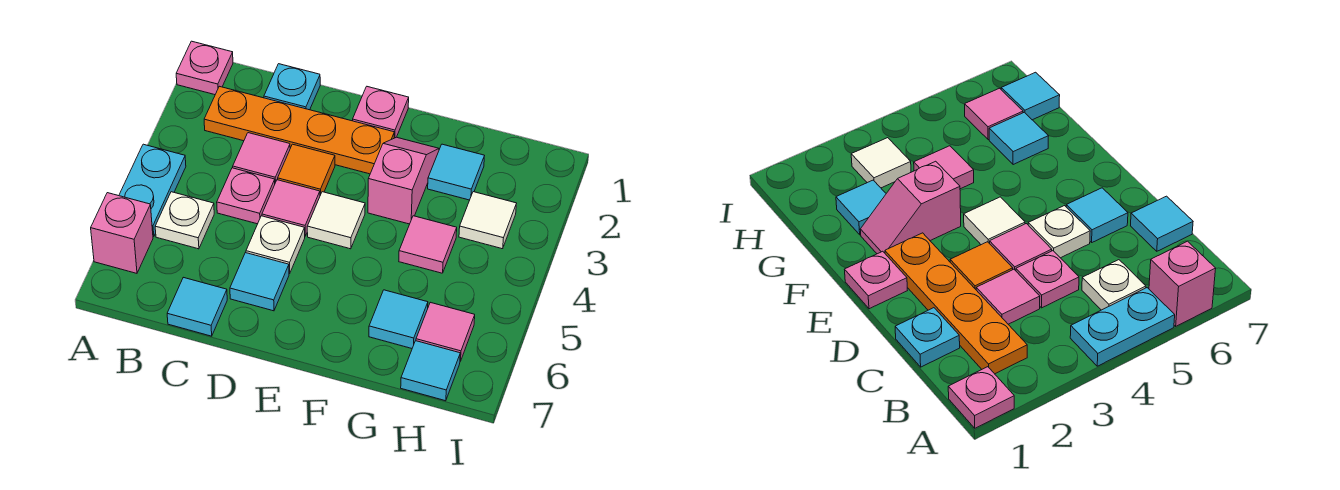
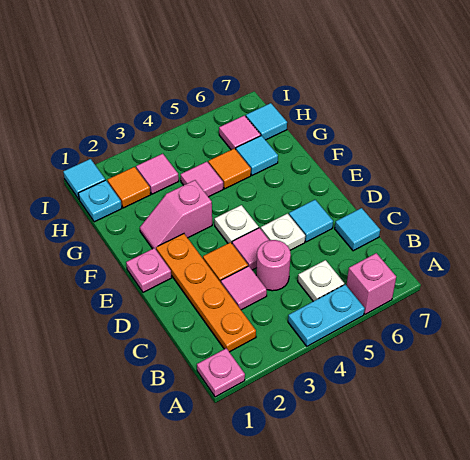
cyan plate C1 level 1 -> cyan plate H1 level 1
pink plate C4 level 1 -> pink round brick C4 level 1
white tile E4 level 1 -> white plate E4 level 1
cyan tile G2 level 1 -> cyan tile I1 level 1
none -> orange tile G5 level 1
none -> orange tile H2 level 1
white tile H3 level 1 -> pink tile H3 level 1

